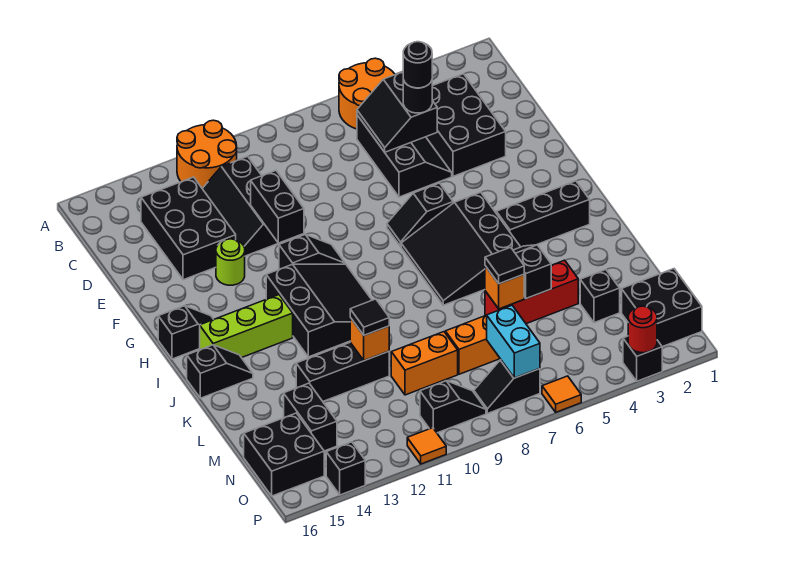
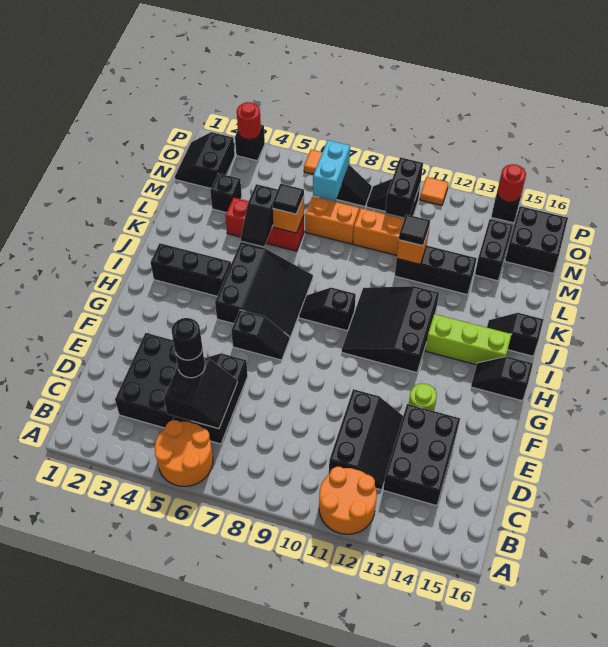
black brick E11:F11 level 2 -> black brick N10:O10 level 2
black slope G10:G11 level 1 top 11 -> black slope I8:I9 level 1 top 9
black brick N1:O2 level 1 -> black slope N1:O2 level 1 top 2
none -> red round brick P14 level 2

